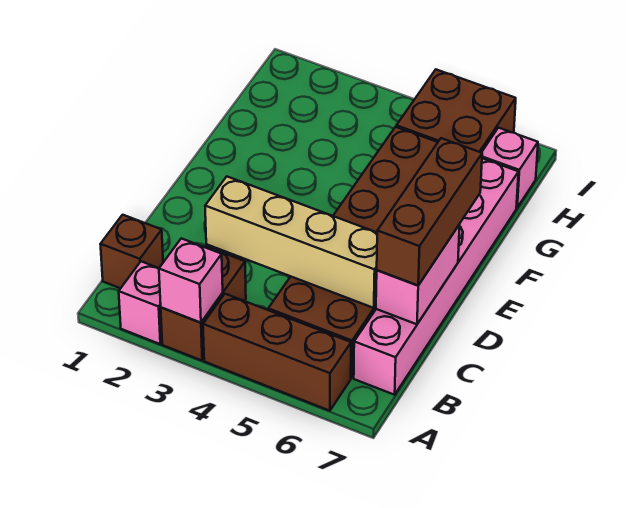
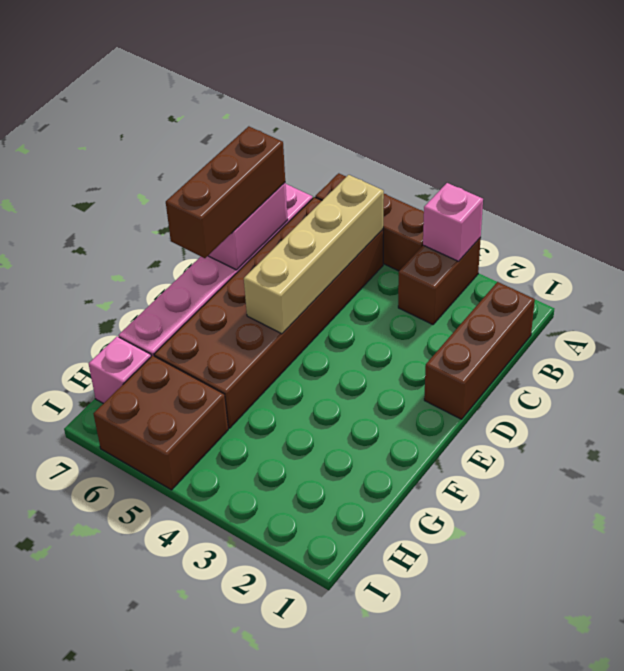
pink brick A2 level 1 -> none
brown brick B1 level 1 -> brown brick B1:D1 level 1
tan brick C3:C6 level 2 -> tan brick B5:E5 level 2

